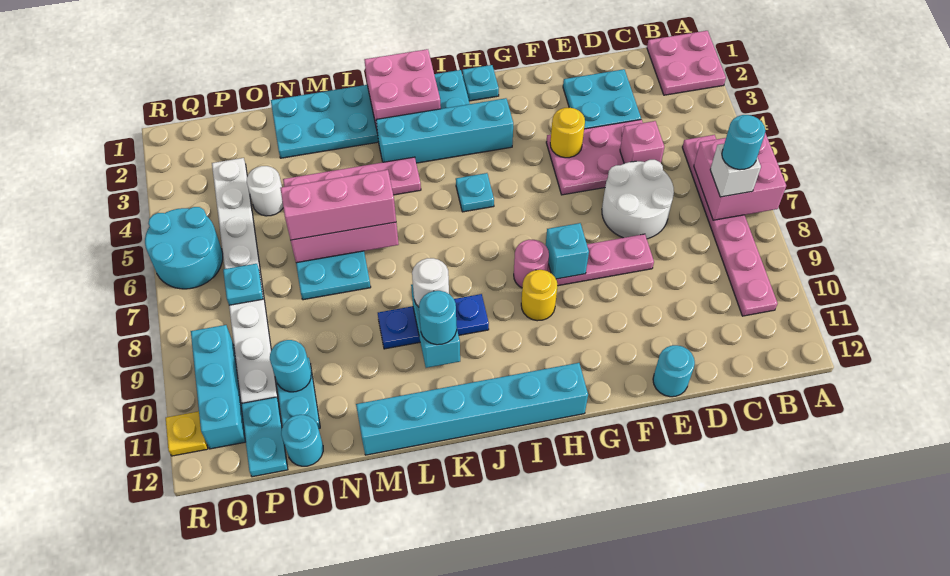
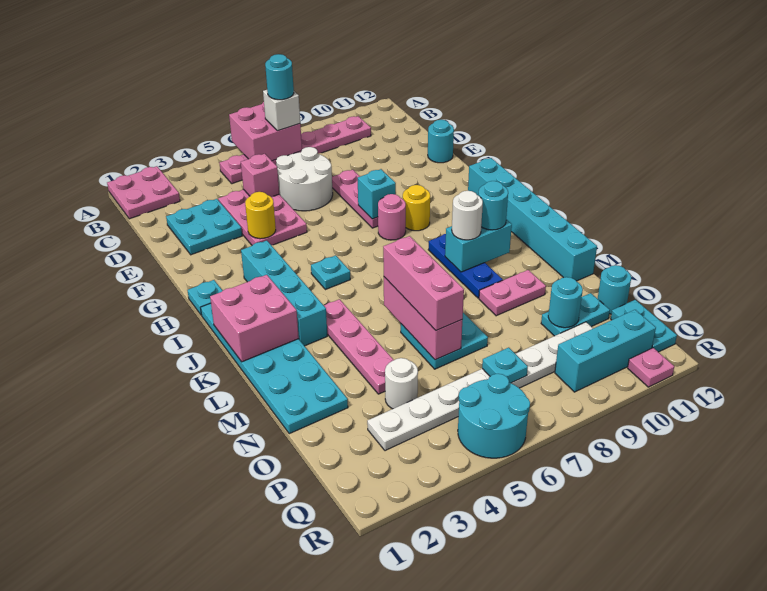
none -> pink plate M9:M10 level 1
cyan plate P11:P12 level 1 -> cyan plate P12:Q12 level 1
yellow plate R11 level 1 -> pink plate R11 level 1

